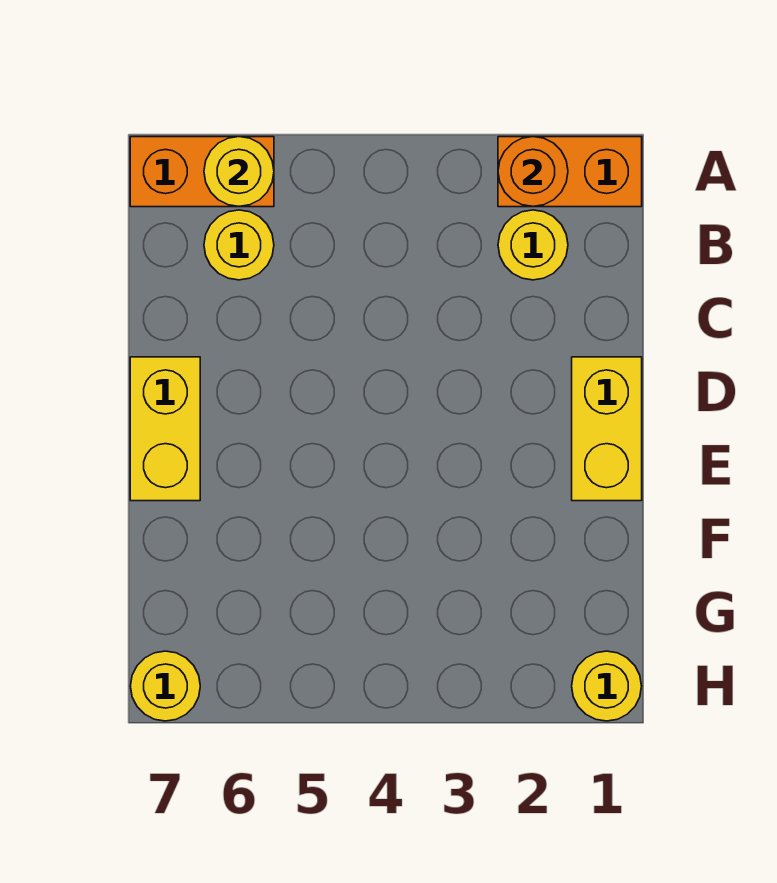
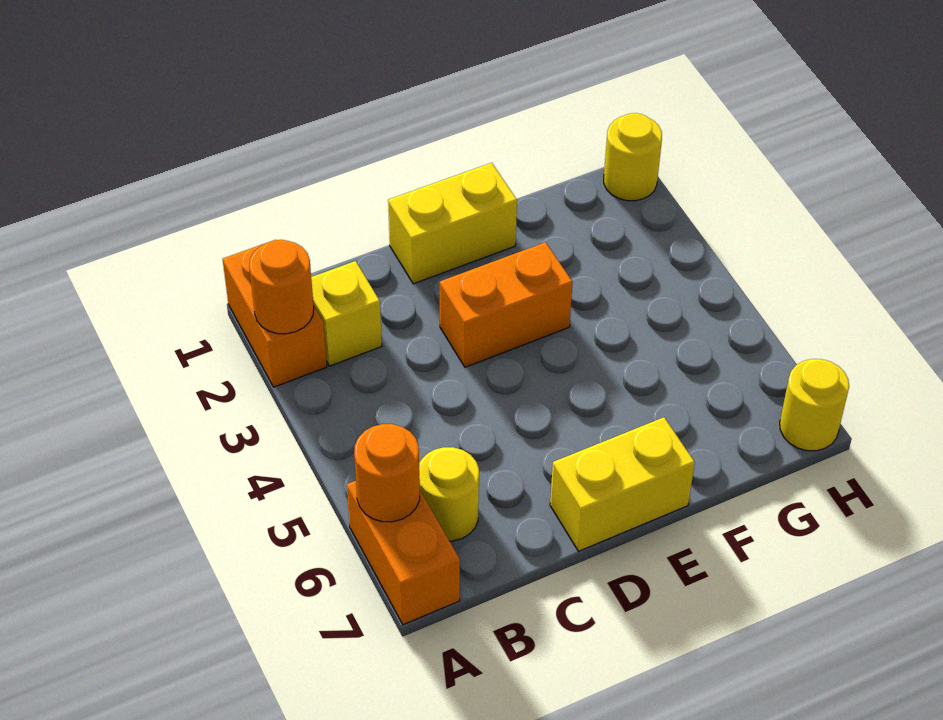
yellow round brick A6 level 2 -> orange round brick A6 level 2
yellow round brick B2 level 1 -> yellow brick B2 level 1
none -> orange brick D3:E3 level 1

